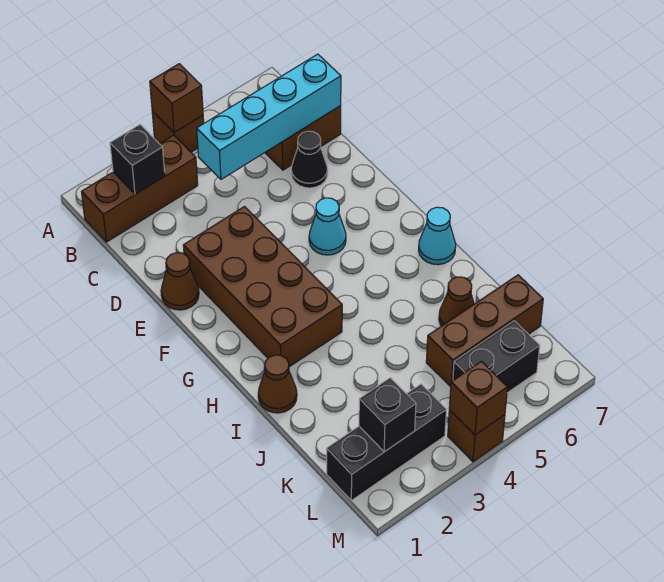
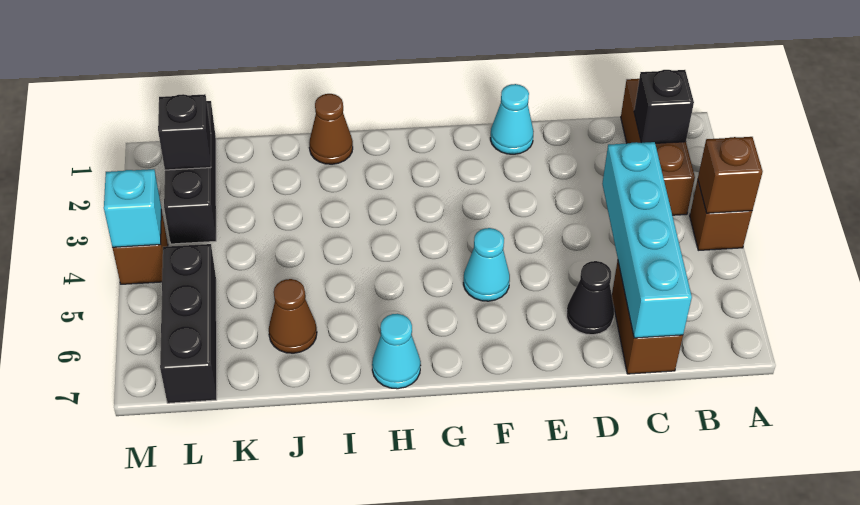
brown cone E1 level 1 -> cyan cone E1 level 1
brown brick E2:H3 level 1 -> none
brown brick K5:K7 level 1 -> none
black brick L5:L6 level 1 -> black brick L5:L7 level 1
brown brick M4 level 2 -> cyan brick M4 level 2

